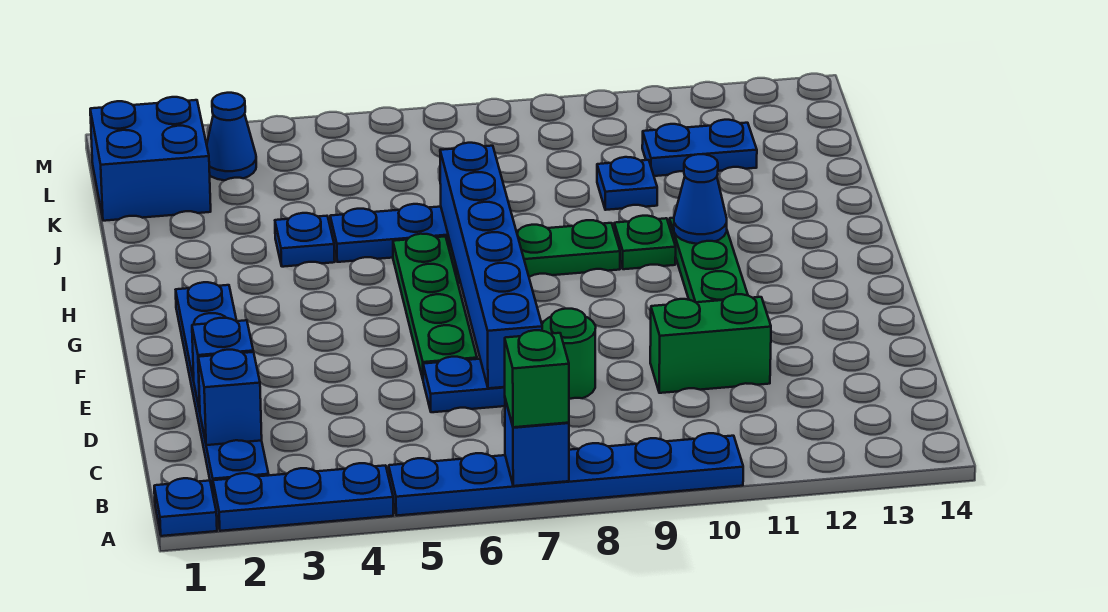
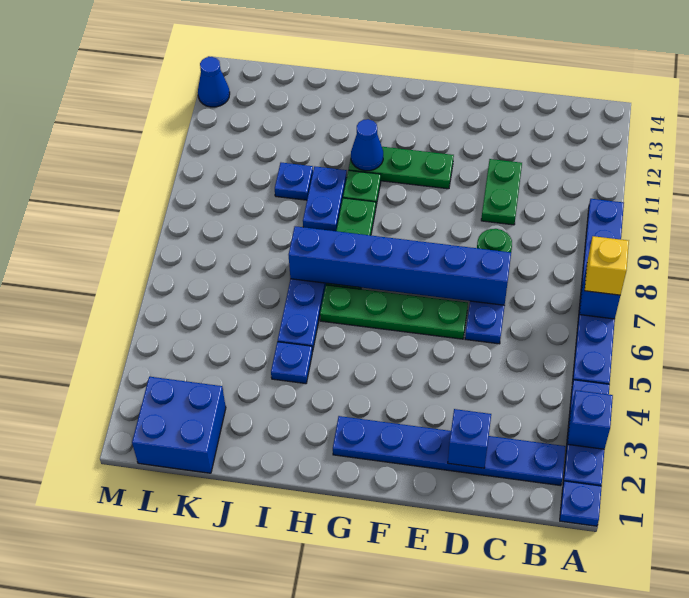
green brick A7 level 3 -> yellow brick A7 level 3
blue brick C2 level 2 -> blue brick A3 level 2
green brick D10:D11 level 1 -> green plate D10:D11 level 1
blue plate K11:K12 level 1 -> blue plate I9:I10 level 1
blue cone L3 level 1 -> blue cone M13 level 1

